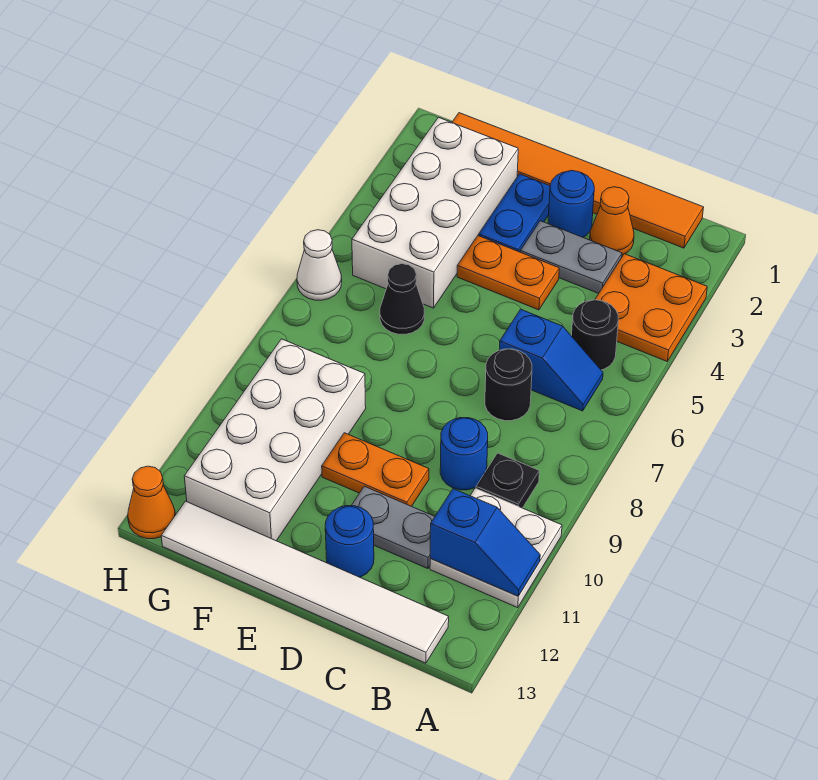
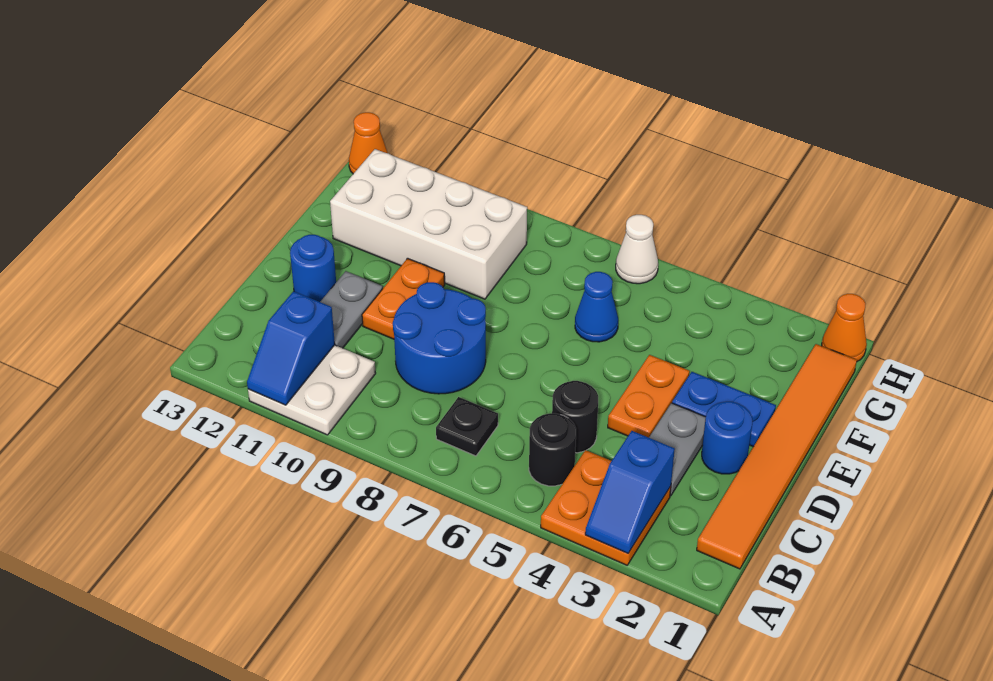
blue slope B6:C6 level 1 top C -> blue slope A3:B3 level 2 top B
black plate B9 level 1 -> black plate B7 level 1
white tile B13:G13 level 1 -> none
orange cone C2 level 1 -> orange cone H1 level 1
black round brick C7 level 1 -> black round brick C5 level 1
blue round brick C9 level 1 -> blue round brick C8:D9 level 1
white brick F2:G5 level 1 -> none
black cone F6 level 1 -> blue cone F6 level 1

